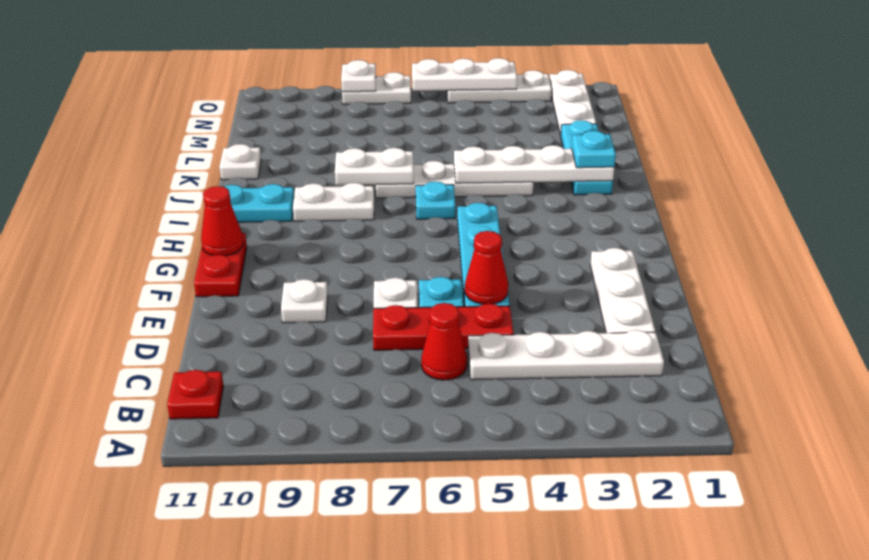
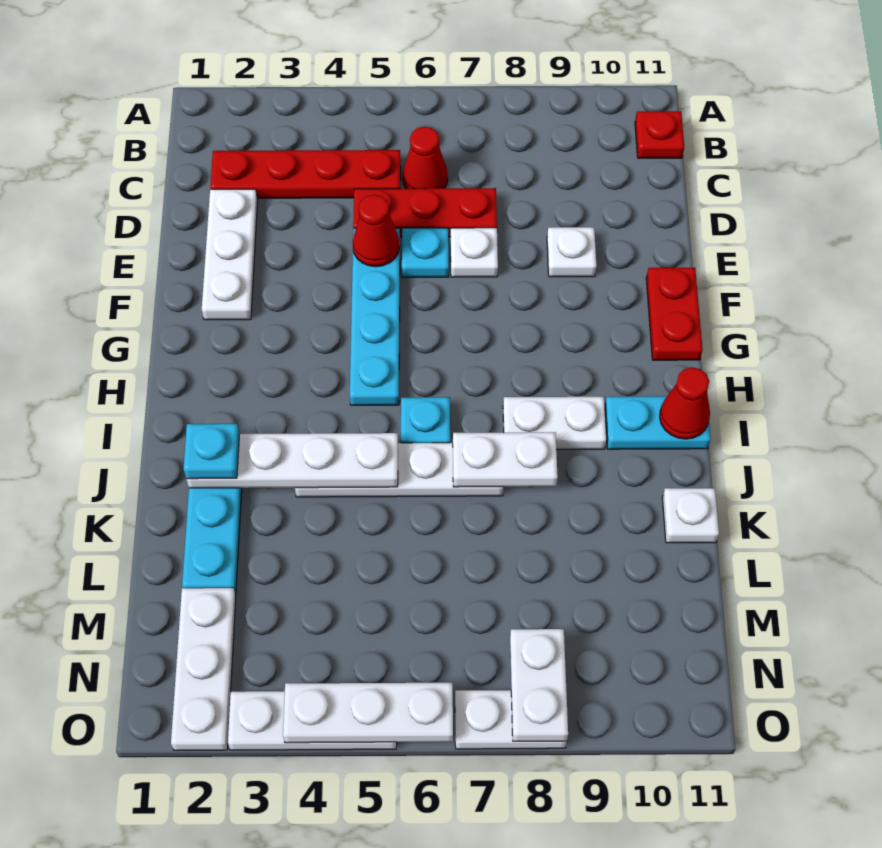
white plate C2:C5 level 1 -> red plate C2:C5 level 1
red cone G11 level 2 -> red cone I11 level 2
white plate O8 level 2 -> white plate N8:O8 level 2

